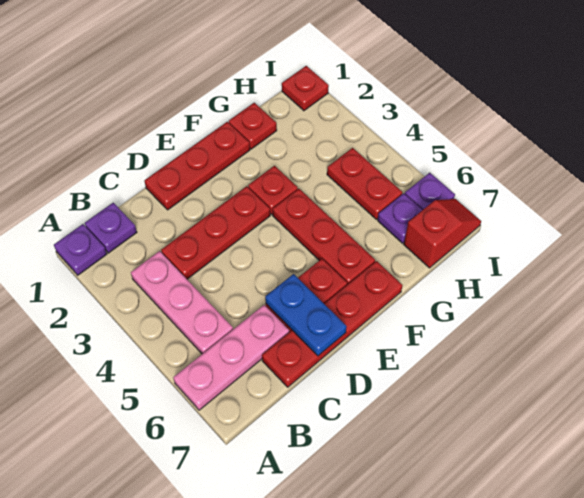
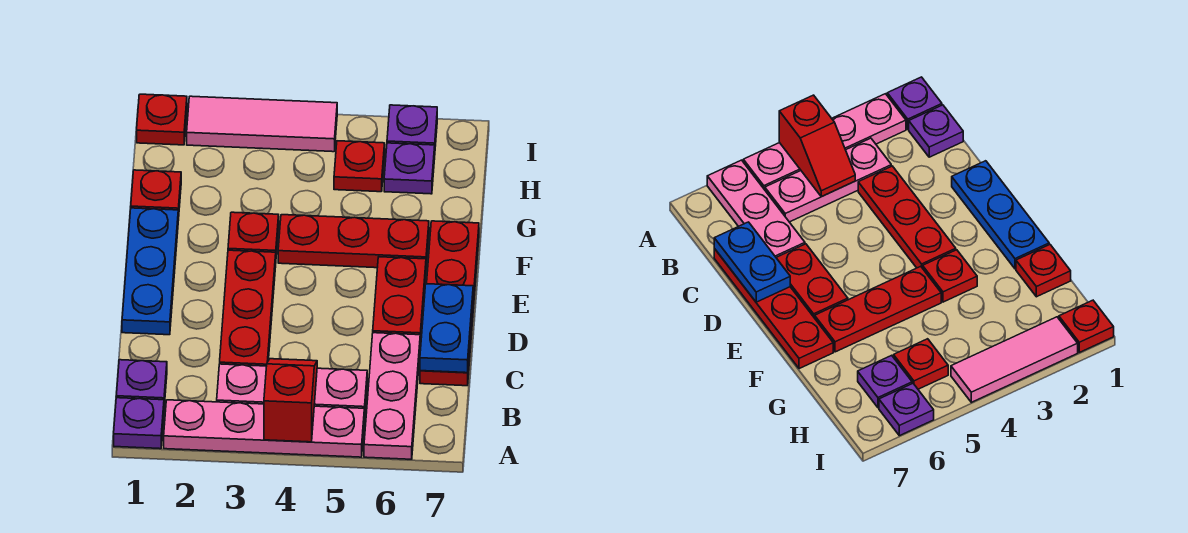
none -> pink plate A2:A5 level 1
red plate D1:F1 level 1 -> blue plate D1:F1 level 1
blue plate D6:D7 level 2 -> blue plate C7:D7 level 2
red plate H4:H5 level 1 -> red plate H5 level 1
red slope H7:I7 level 1 top H -> red slope A4:B4 level 2 top A
none -> pink tile I2:I4 level 1

